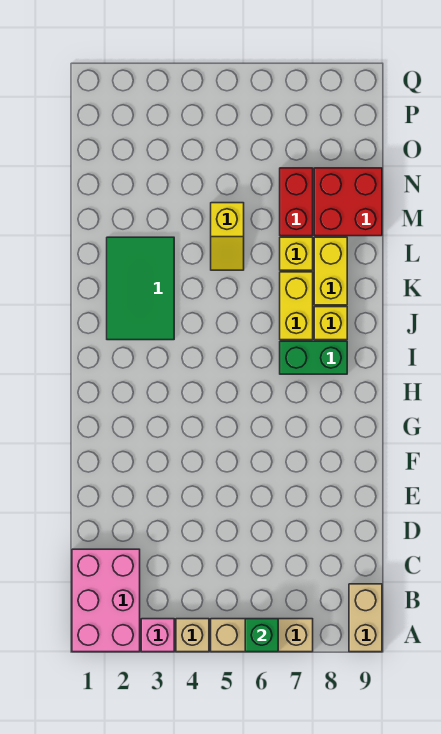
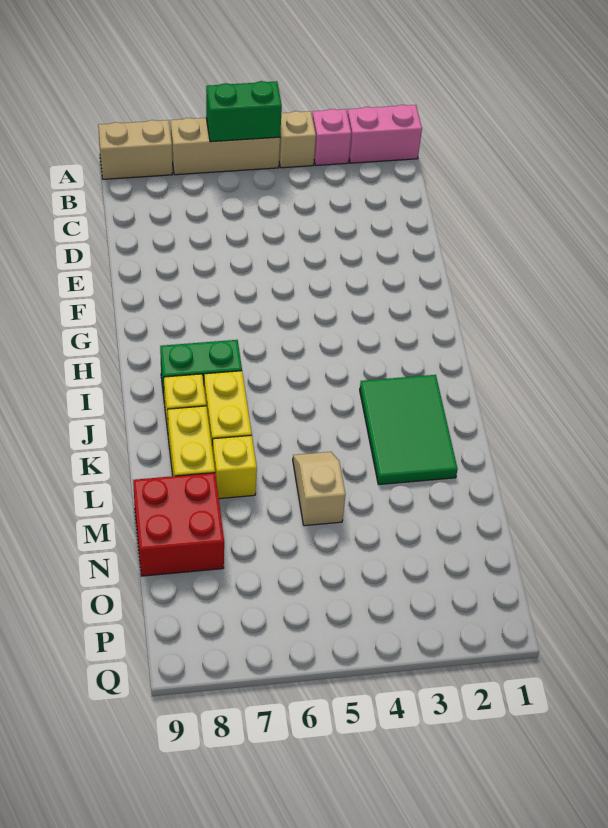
pink brick A1:C2 level 1 -> pink brick A1:A2 level 1
green brick A6 level 2 -> green brick A5:A6 level 2
tan brick A9:B9 level 1 -> tan brick A8:A9 level 1
yellow slope L5:M5 level 1 top M -> tan slope L5:M5 level 1 top M
red brick M7:N7 level 1 -> none

